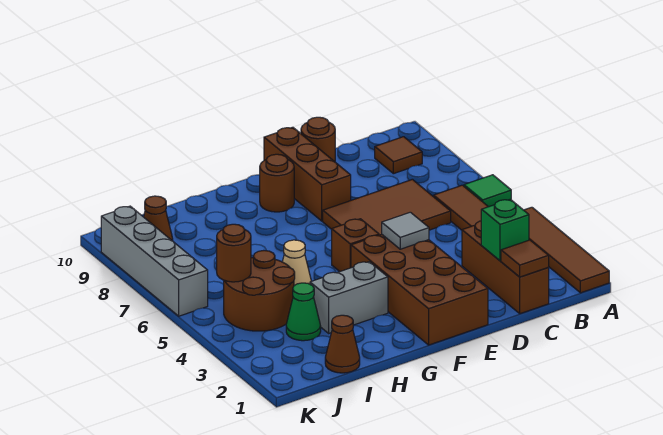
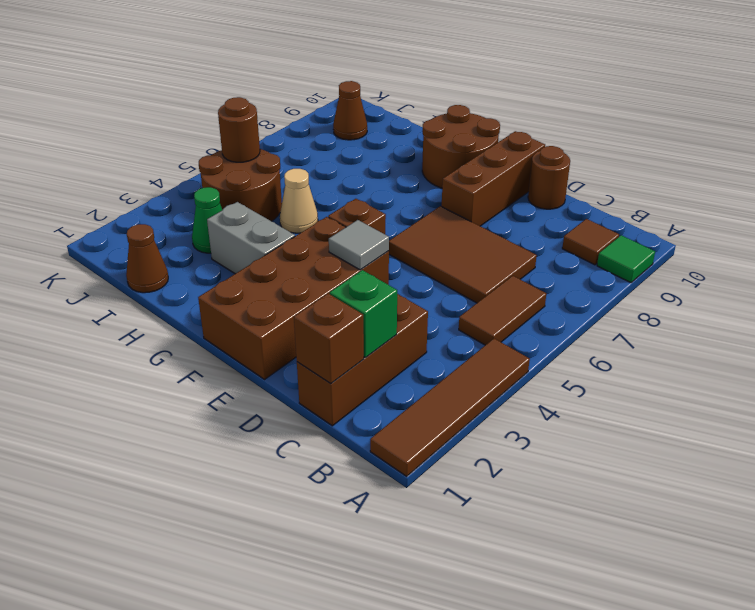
green tile A6 level 1 -> green tile A9 level 1
brown tile C1 level 2 -> brown brick C1 level 2
brown round brick F9 level 1 -> brown round brick F9:G10 level 1
grey brick K6:K9 level 1 -> none

